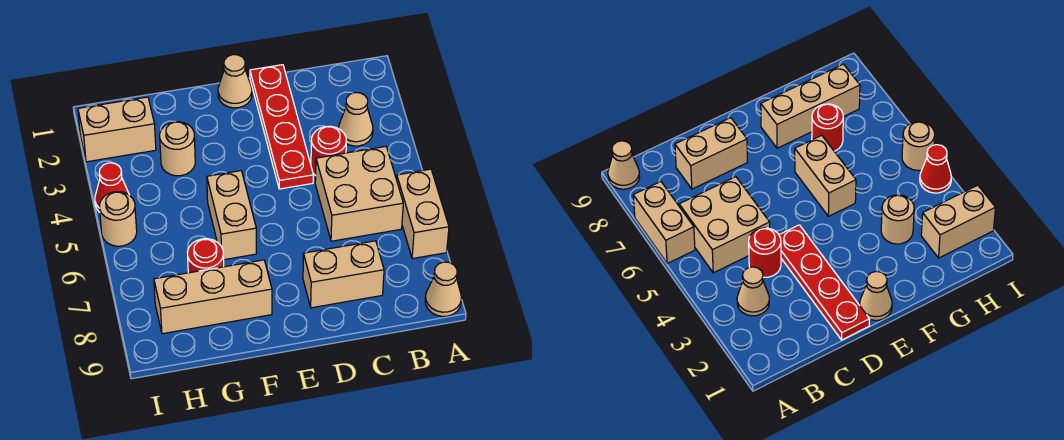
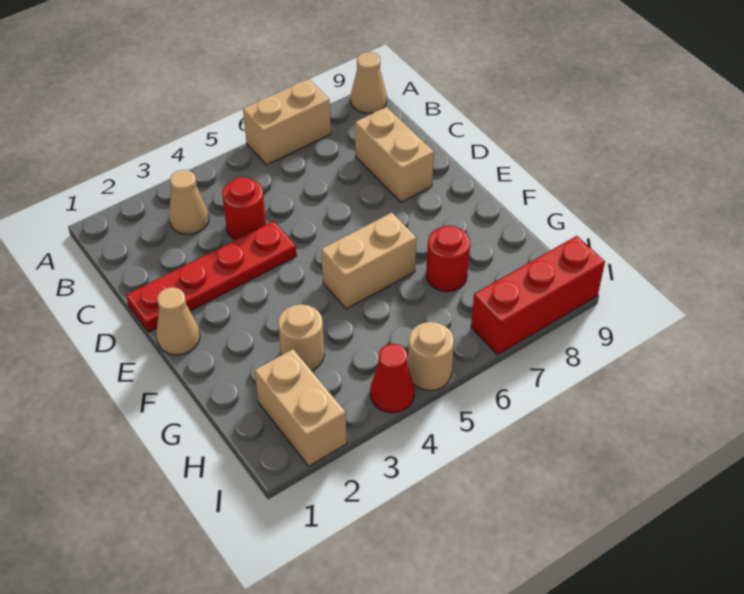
tan brick B5:C6 level 1 -> none
tan brick F8:H8 level 1 -> none
none -> red brick I7:I9 level 1

